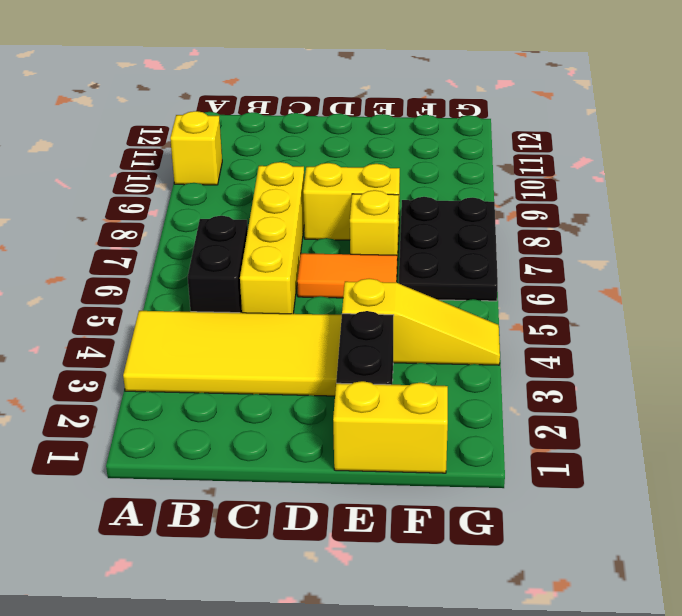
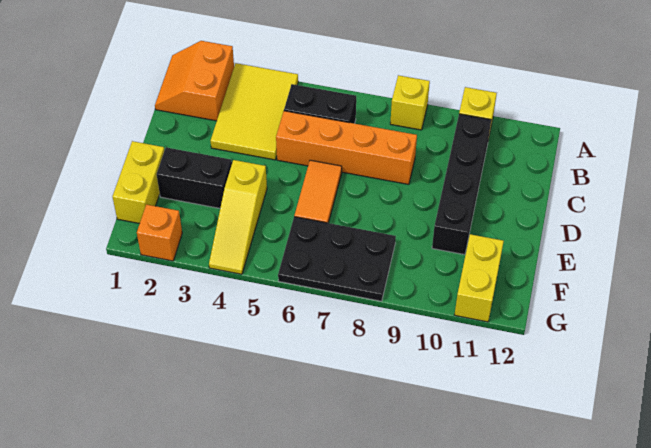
none -> orange slope A1:B2 level 1 top 2
yellow tile A3:D4 level 1 -> yellow tile A3:C4 level 1
none -> black brick B10:E10 level 1
yellow brick C5:C8 level 1 -> orange brick C5:C8 level 1
yellow brick D8:E8 level 1 -> yellow brick F11:G11 level 1
yellow brick E7 level 1 -> yellow brick A8 level 1
none -> orange brick G2 level 1

